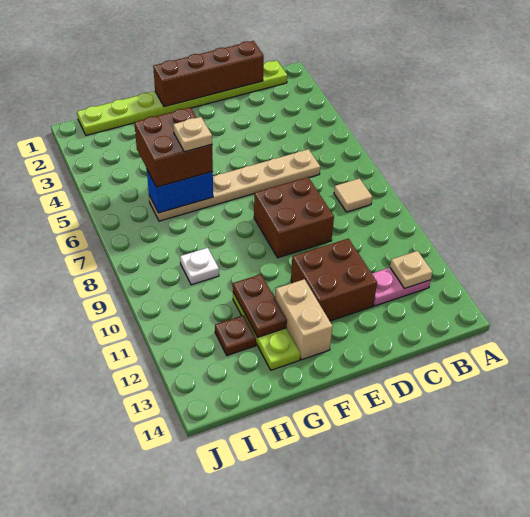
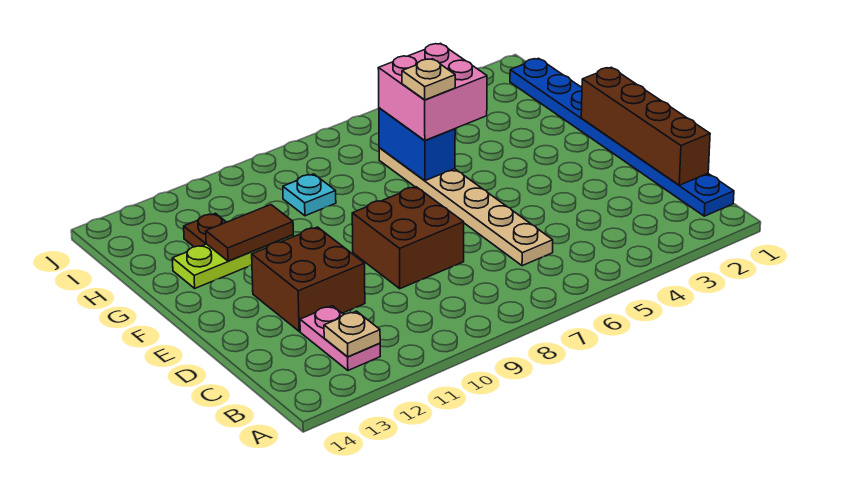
lime plate B1:I1 level 1 -> blue plate B1:I1 level 1
tan tile B8 level 1 -> none
tan brick F12:F13 level 1 -> none
brown brick G5:H6 level 3 -> pink brick G5:H6 level 3
brown plate G11:G12 level 2 -> brown tile G11:G12 level 2
white plate H9 level 1 -> cyan plate H9 level 1

